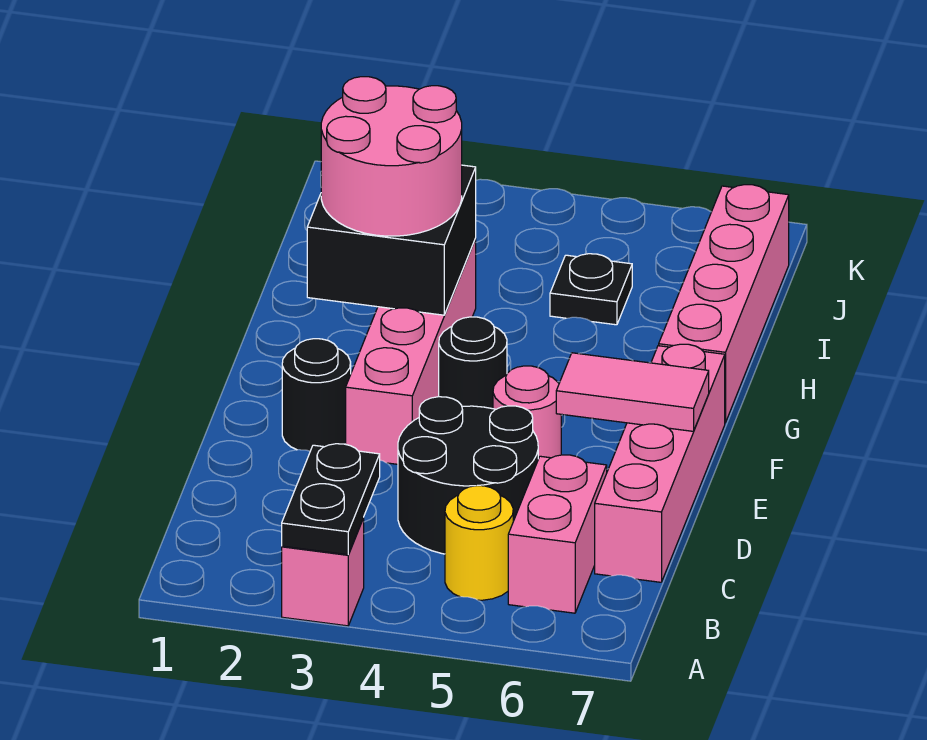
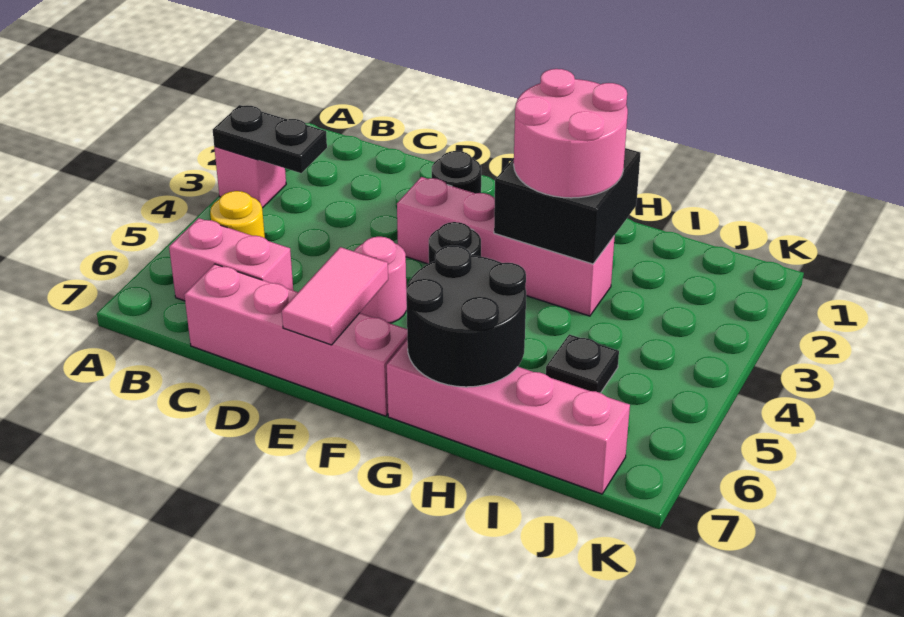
black round brick C4:D5 level 1 -> black round brick G6:H7 level 2

